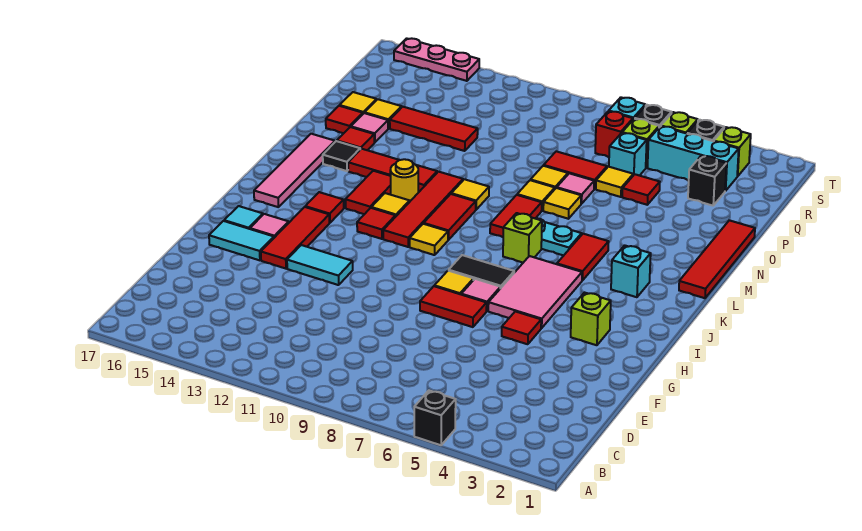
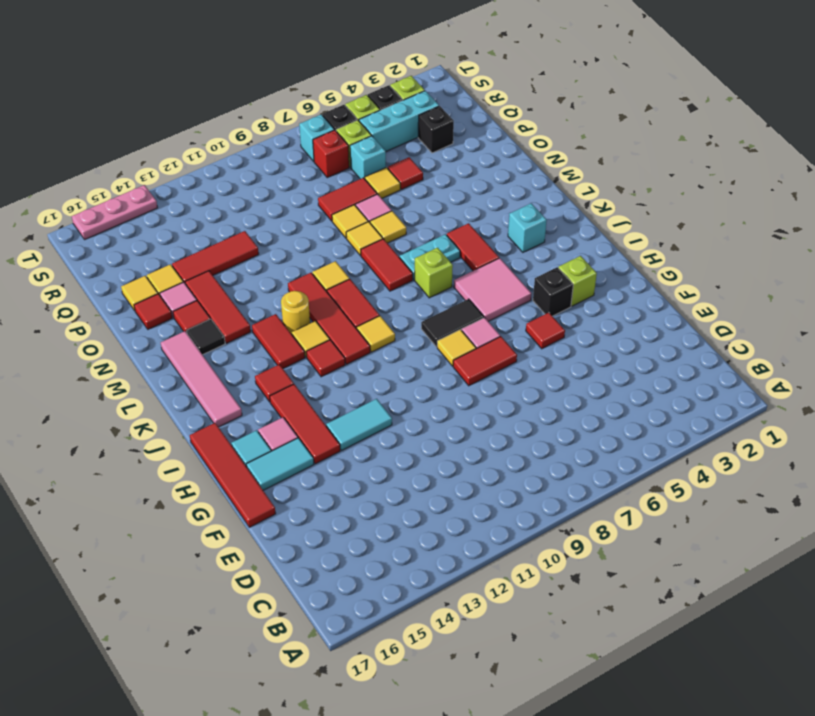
black brick A5 level 1 -> black brick H4 level 1
pink tile H5:J6 level 1 -> pink tile I5:J6 level 1
red tile L1:O1 level 1 -> red tile F17:I17 level 1
red tile M12:M14 level 1 -> red tile M14:O14 level 1

